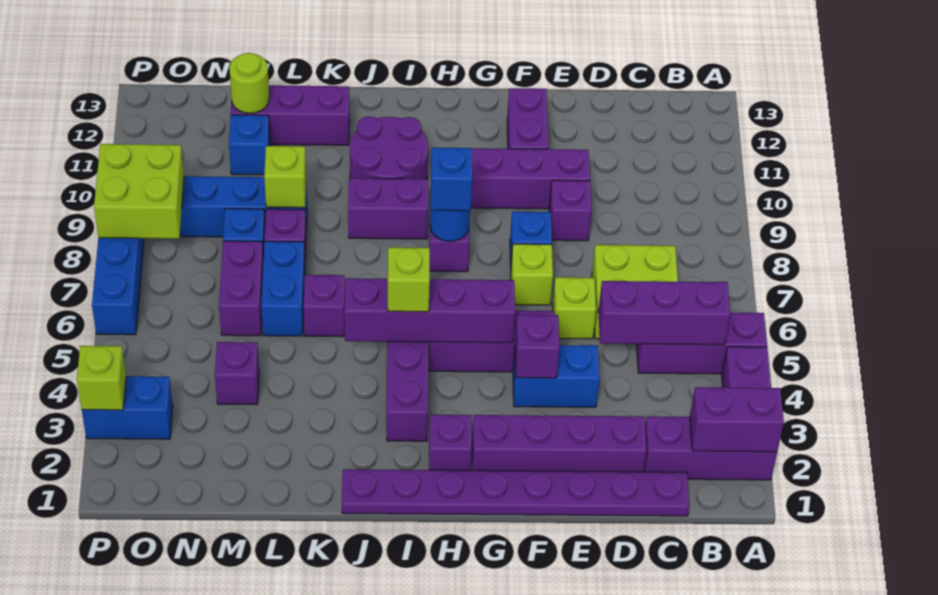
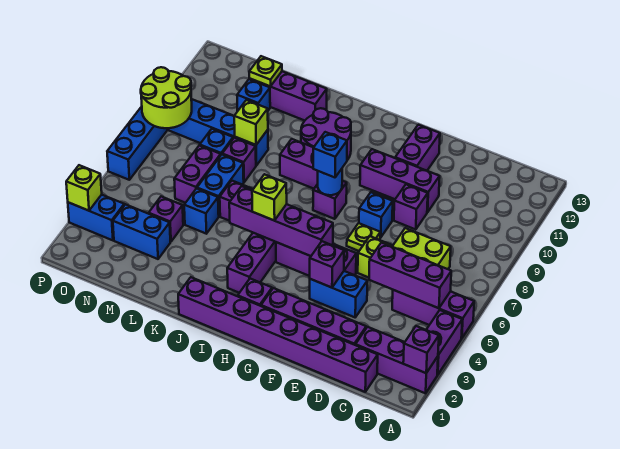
purple brick A2:B2 level 2 -> purple brick A2 level 2
purple plate C1:J1 level 1 -> purple brick C1:J1 level 1
lime brick F7 level 1 -> lime plate F7 level 1
none -> blue brick L5 level 1
none -> blue brick M3:N3 level 1
lime round brick M12 level 2 -> lime plate M12 level 2
lime brick O8:P9 level 2 -> lime round brick O8:P9 level 2

